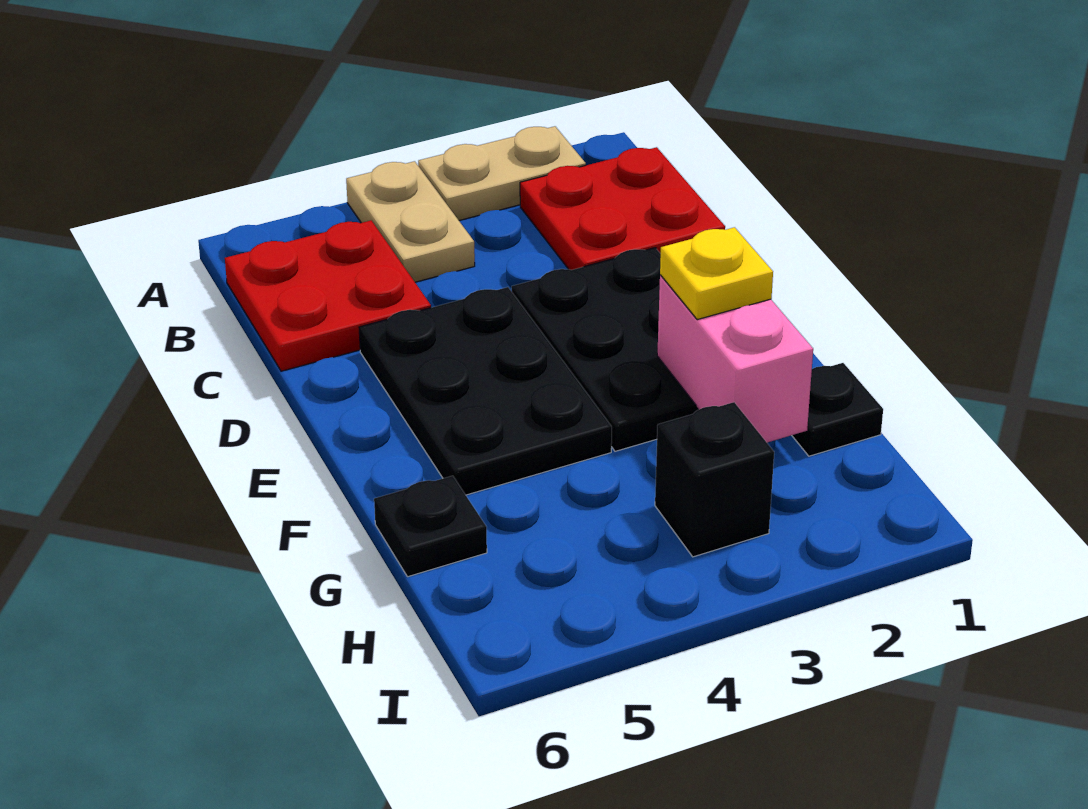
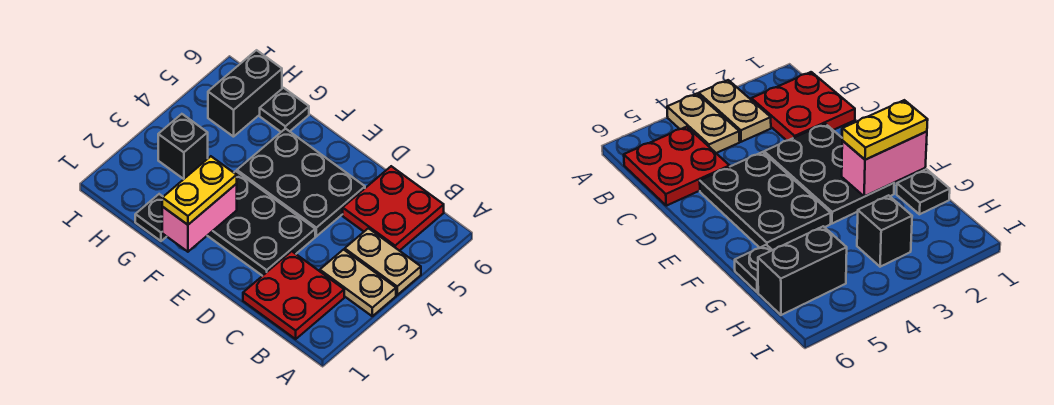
tan plate A2:A3 level 1 -> tan plate A3:B3 level 1
pink brick F2:G2 level 2 -> pink brick F1:F2 level 2
yellow plate F2 level 3 -> yellow plate F1:F2 level 3
none -> black brick H5:H6 level 1

